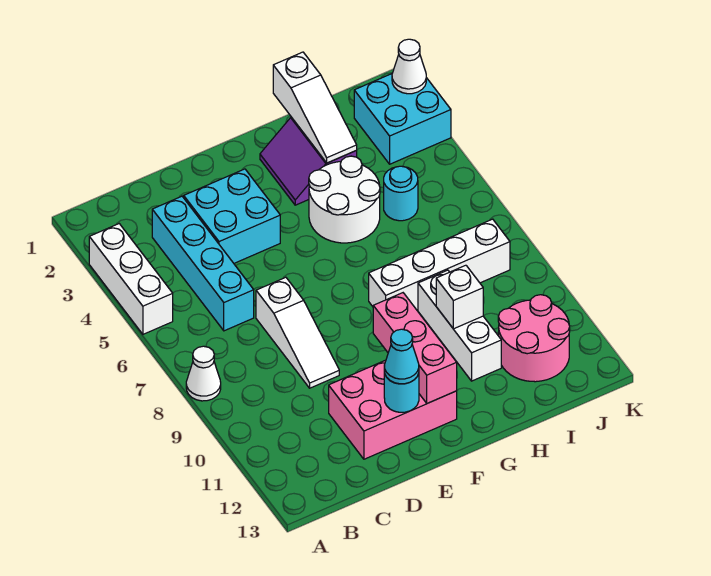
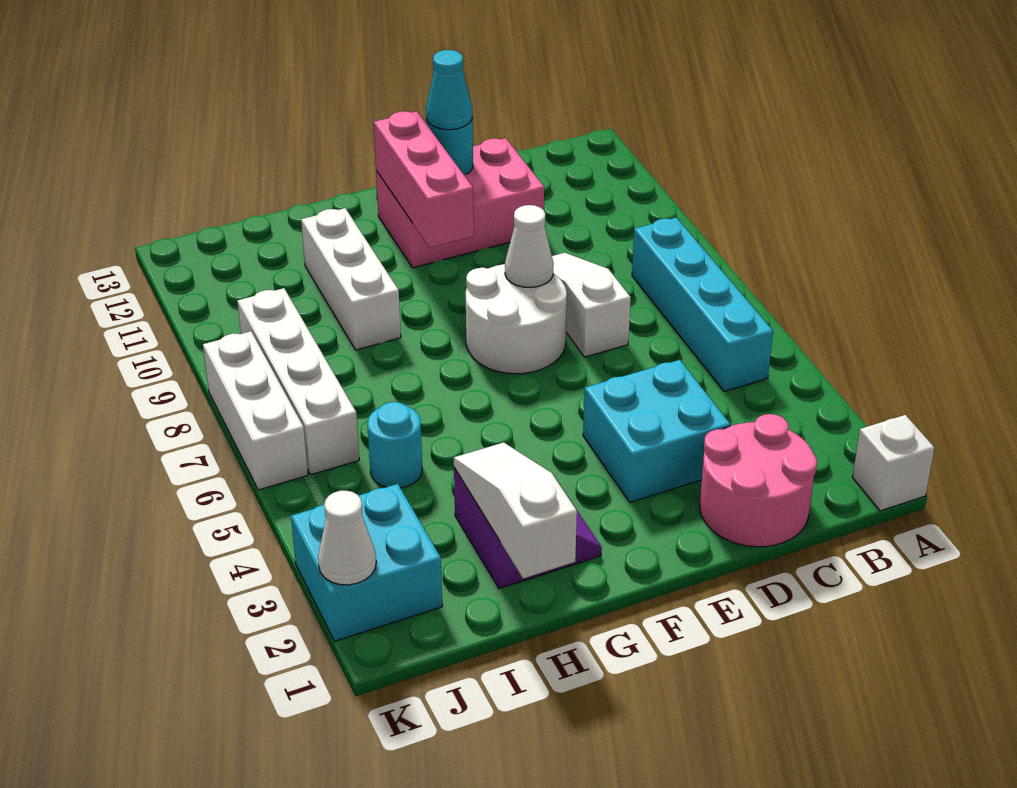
white brick A3:A5 level 1 -> white brick K6:K8 level 1
white cone A8 level 1 -> white cone E8 level 2
cyan brick C3:C6 level 1 -> cyan brick B5:B8 level 1
white round brick G4:H5 level 1 -> white round brick E7:F8 level 1
white brick G8:J8 level 1 -> white brick J6:J9 level 1
white brick H10 level 2 -> white brick A1 level 1
pink round brick I11:J12 level 1 -> pink round brick C1:D2 level 1

